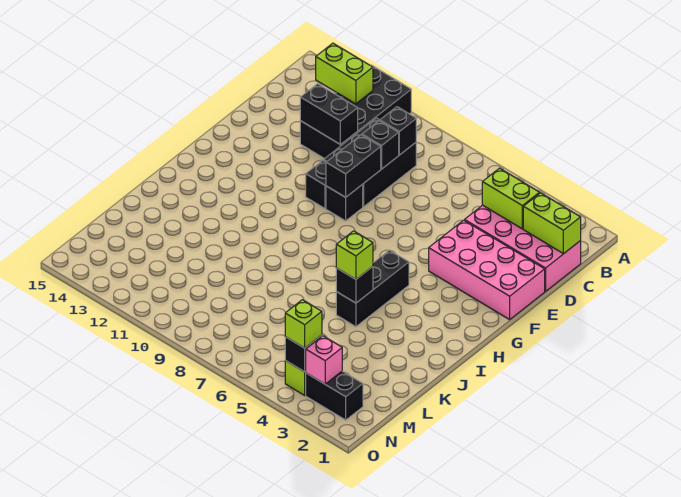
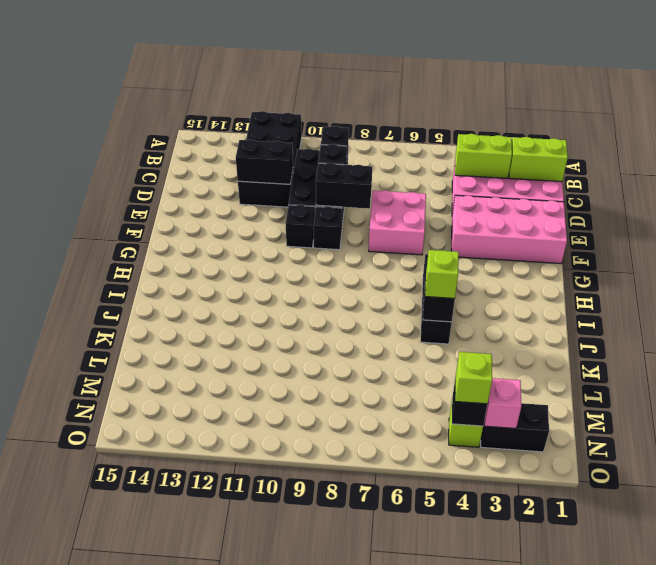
lime brick B12:B13 level 2 -> none
none -> pink brick E6:F7 level 1
black brick E9:F9 level 2 -> black brick E8:E9 level 2

